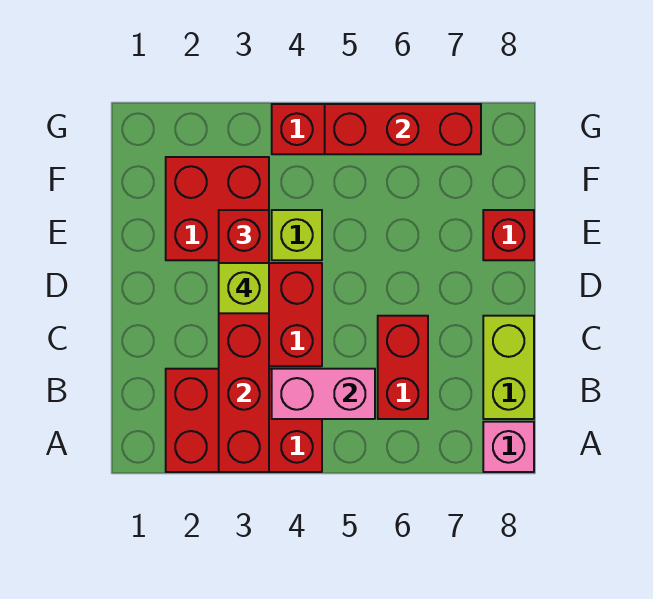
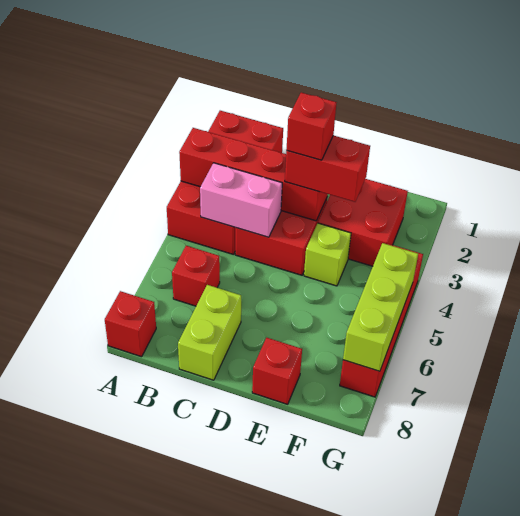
red brick A2:B4 level 1 -> red brick A1:B4 level 1
pink brick A8 level 1 -> red brick A8 level 1
pink brick B4:B5 level 2 -> pink brick B4:C4 level 2
red brick B6:C6 level 1 -> red brick B6 level 1
lime brick B8:C8 level 1 -> lime brick C7:C8 level 1
lime brick D3 level 4 -> red brick D3 level 4
red brick G5:G7 level 2 -> lime brick G5:G7 level 2

